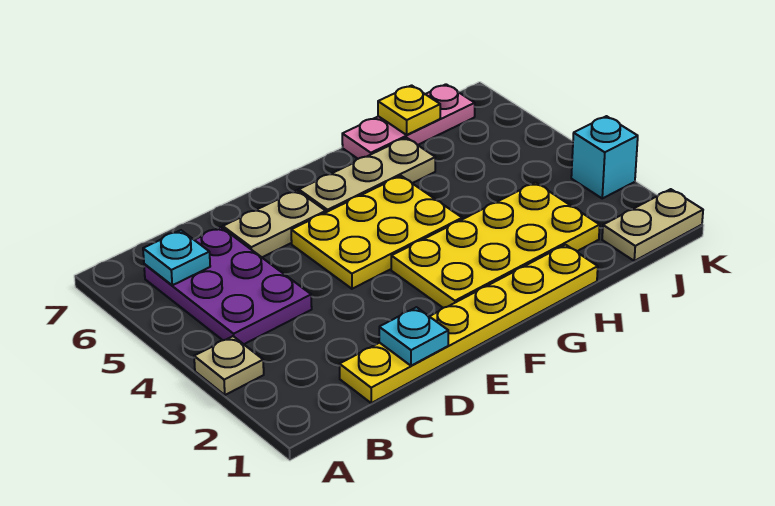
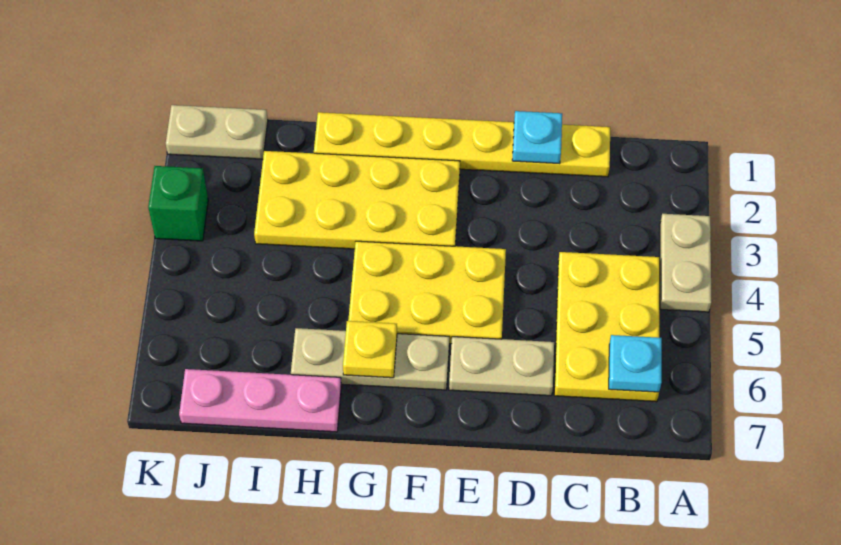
tan plate A3 level 1 -> tan plate A3:A4 level 1
purple plate B4:C6 level 1 -> yellow plate B4:C6 level 1
yellow plate I7 level 2 -> yellow plate G6 level 2
cyan brick K3 level 1 -> green brick K3 level 1

